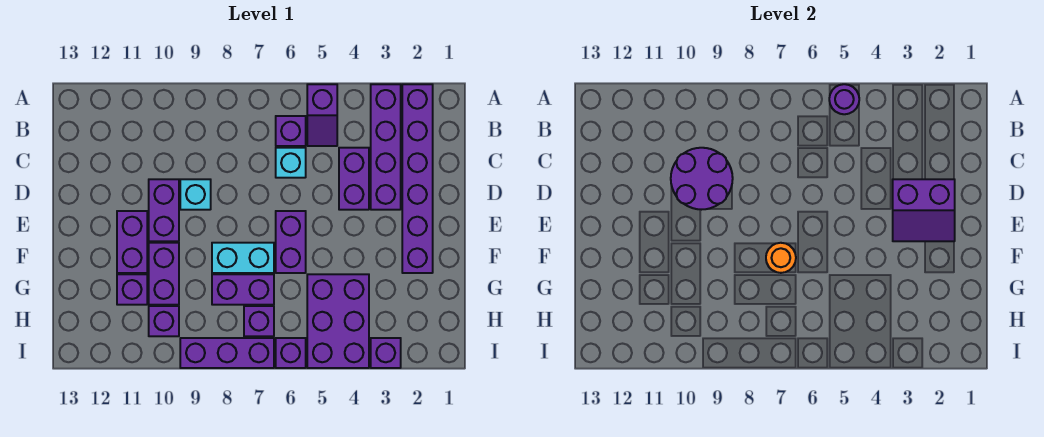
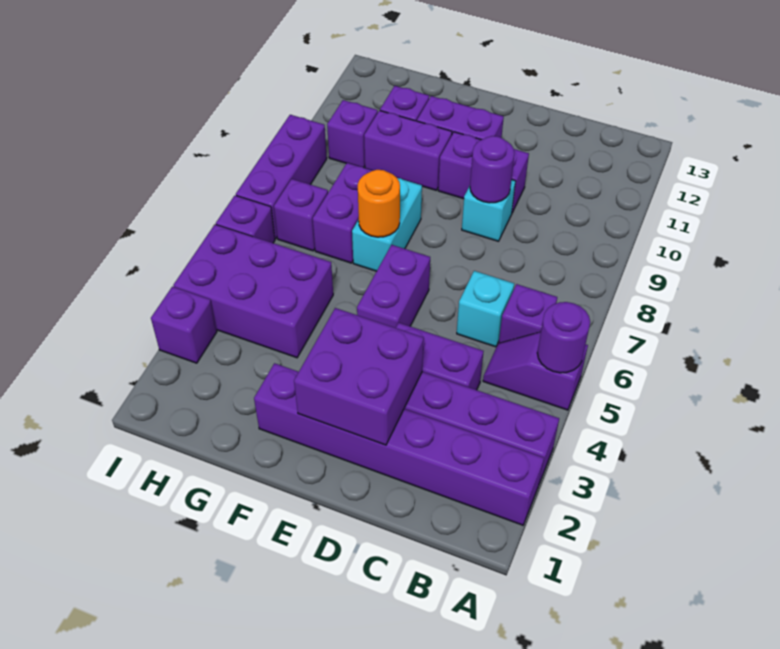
purple round brick C9:D10 level 2 -> purple round brick D9 level 2
purple slope D2:E3 level 2 top D -> purple brick D2:E3 level 2
purple brick E6:F6 level 1 -> purple brick E5:E6 level 1

